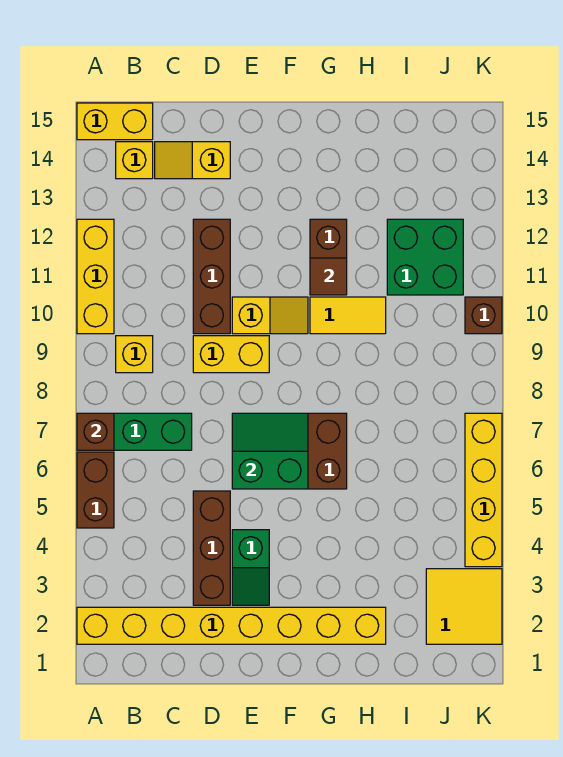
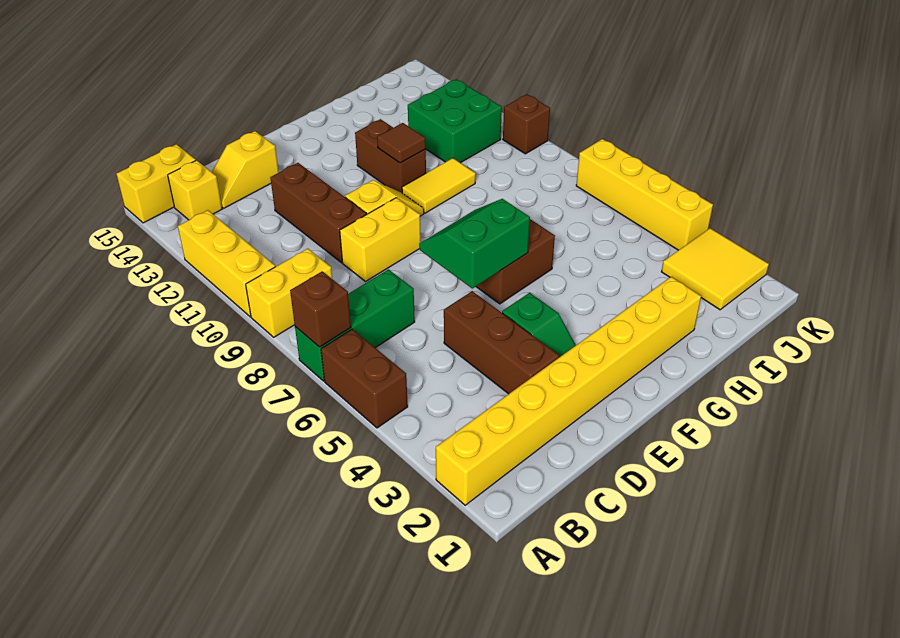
yellow brick B9 level 1 -> yellow brick A9:B9 level 1

